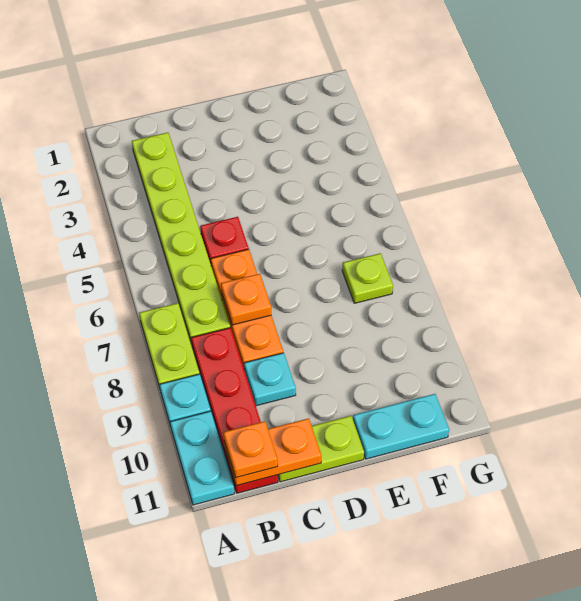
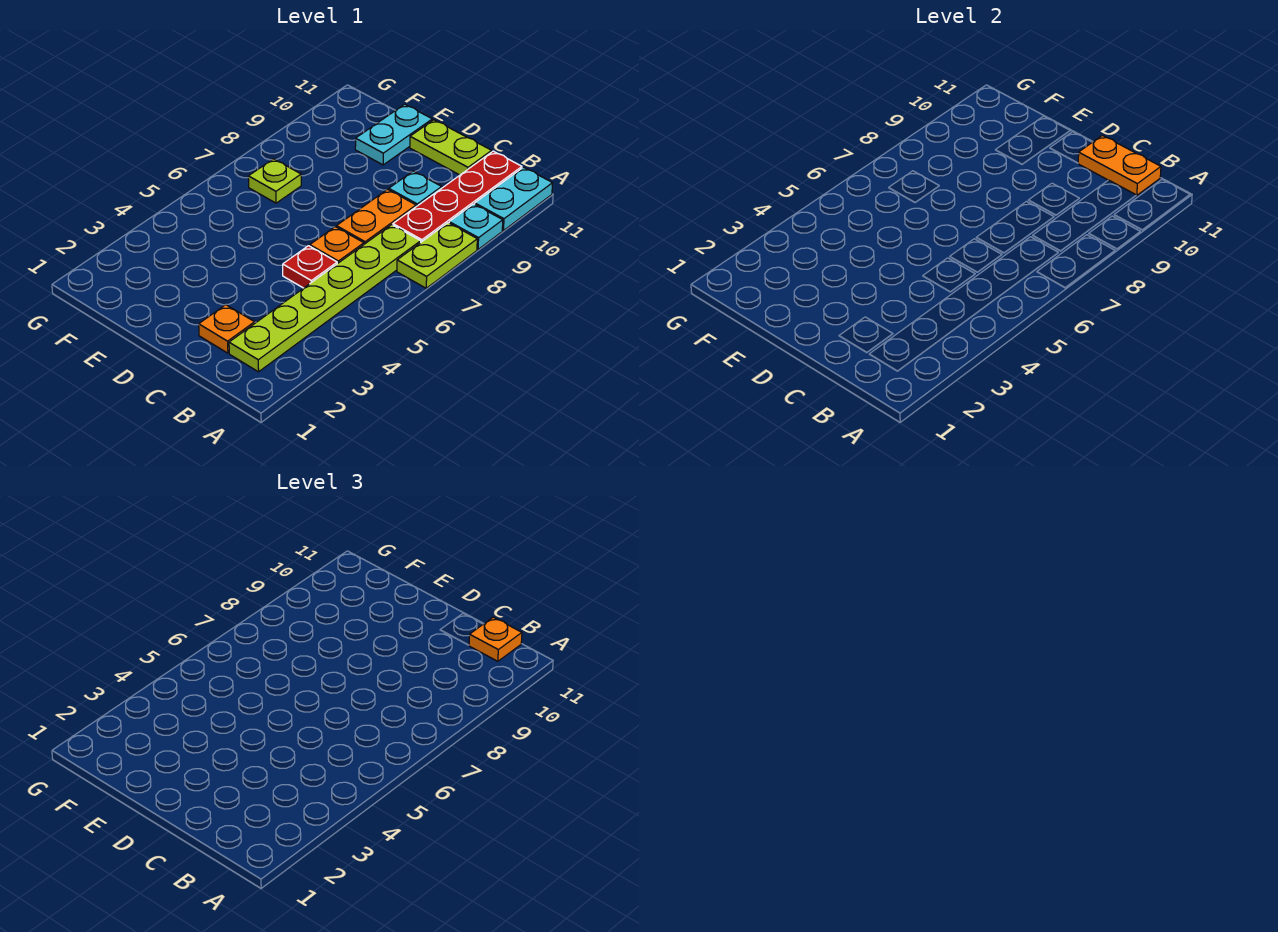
orange plate C7 level 2 -> orange plate C2 level 1
cyan plate E11:F11 level 1 -> cyan plate E10:E11 level 1

